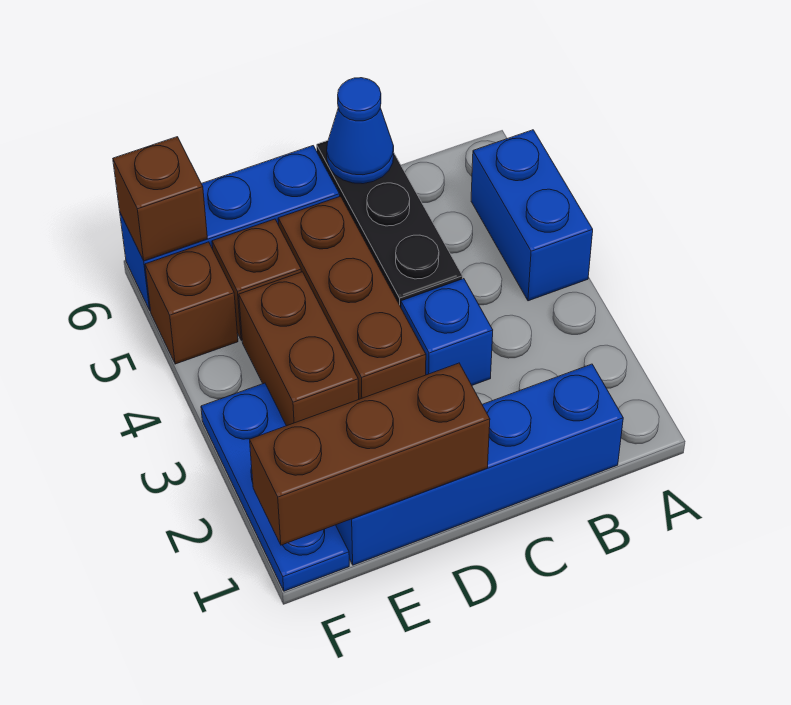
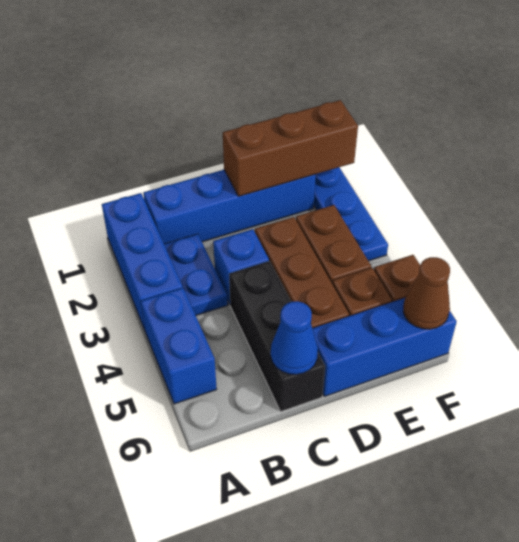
none -> blue brick A1:A3 level 1
none -> blue plate B2:B3 level 1
brown brick F6 level 2 -> brown cone F6 level 2

